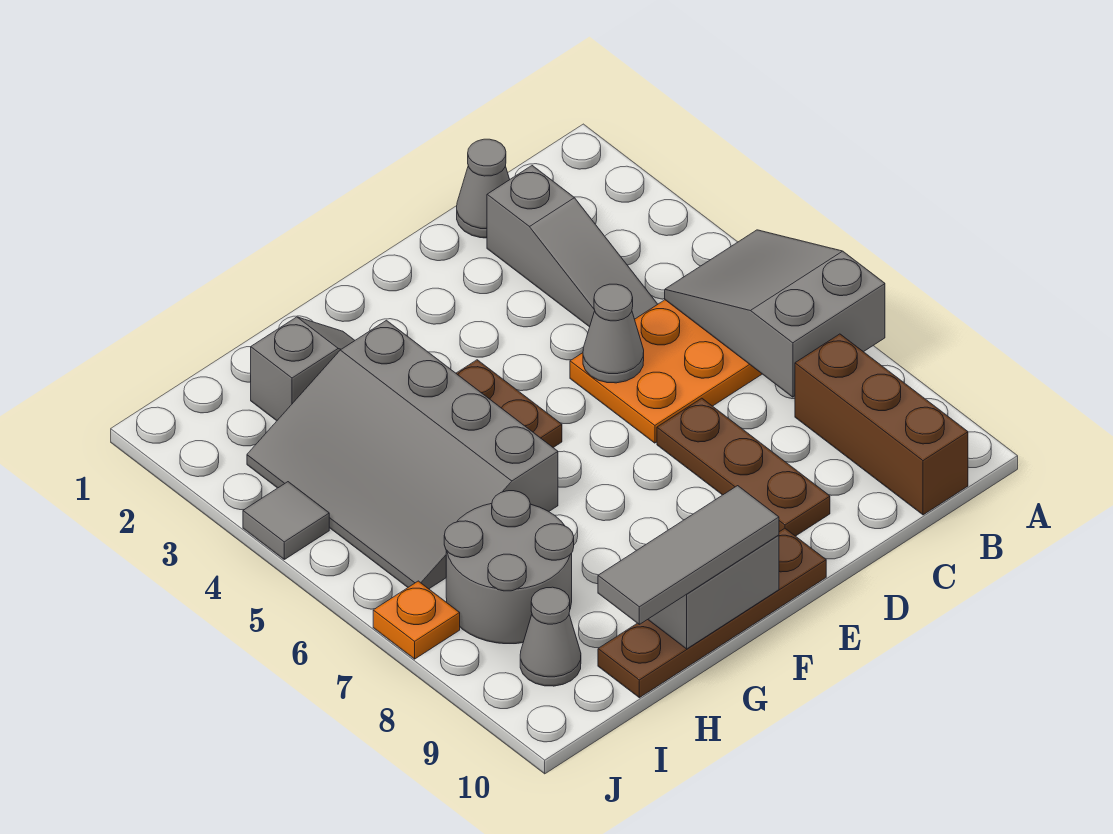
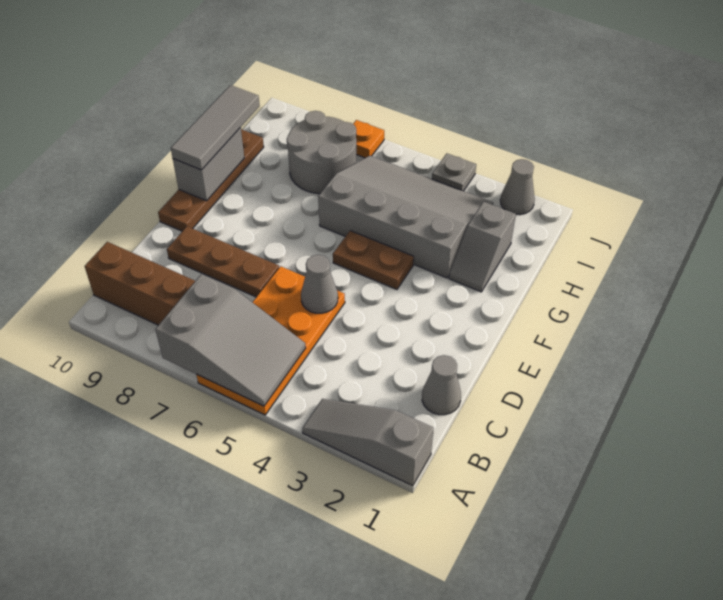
grey slope C2:C4 level 1 top 2 -> grey slope A1:A3 level 1 top 1
grey cone I9 level 1 -> grey cone J2 level 1
grey tile J4 level 1 -> grey plate J4 level 1

